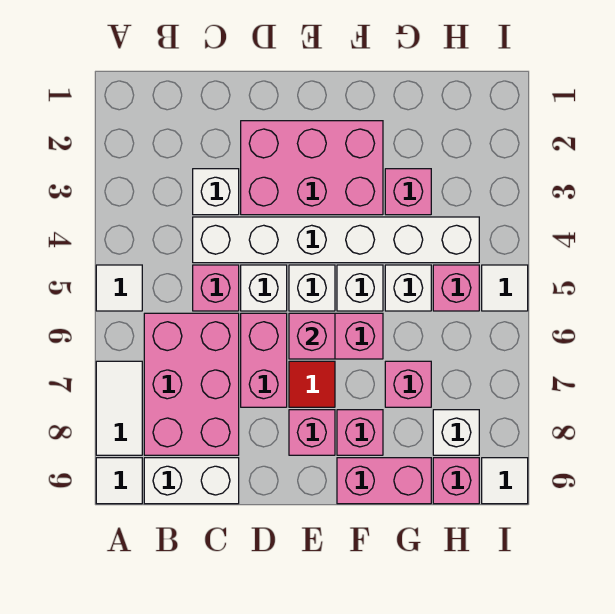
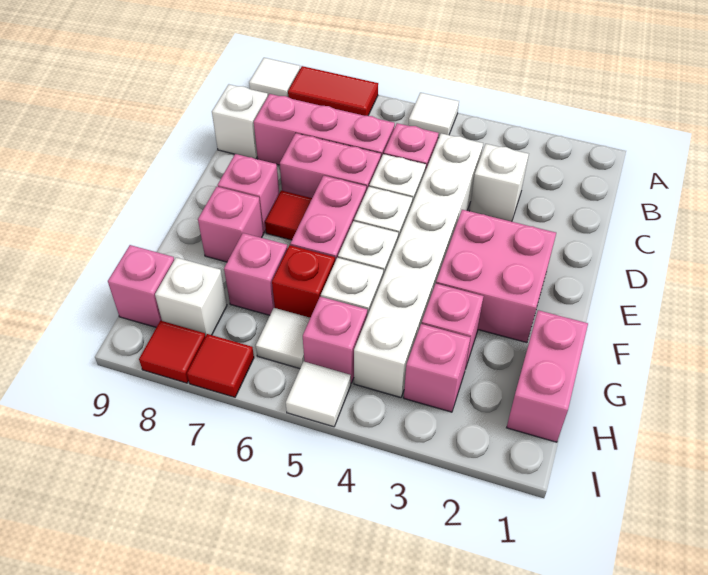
white tile A7:A8 level 1 -> red tile A7:A8 level 1
pink brick B6:C8 level 1 -> pink brick C6:C8 level 1
white brick B9:C9 level 1 -> white brick C9 level 1
pink brick D2:F3 level 1 -> pink brick E2:F3 level 1
pink brick E6 level 2 -> pink brick H3 level 1
pink brick F9:G9 level 1 -> pink brick G1:H1 level 1
none -> red brick G6 level 1
none -> red tile I7 level 1
none -> red tile I8 level 1
white tile I9 level 1 -> white tile H6 level 1

